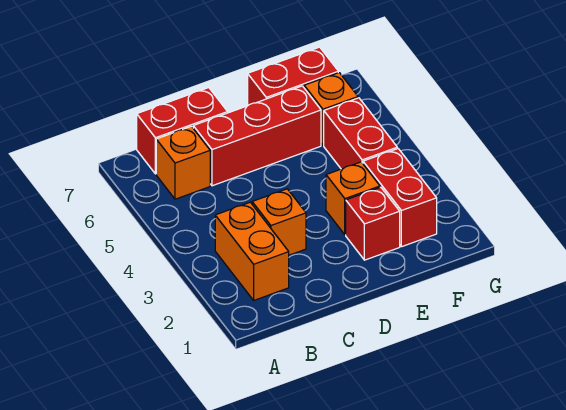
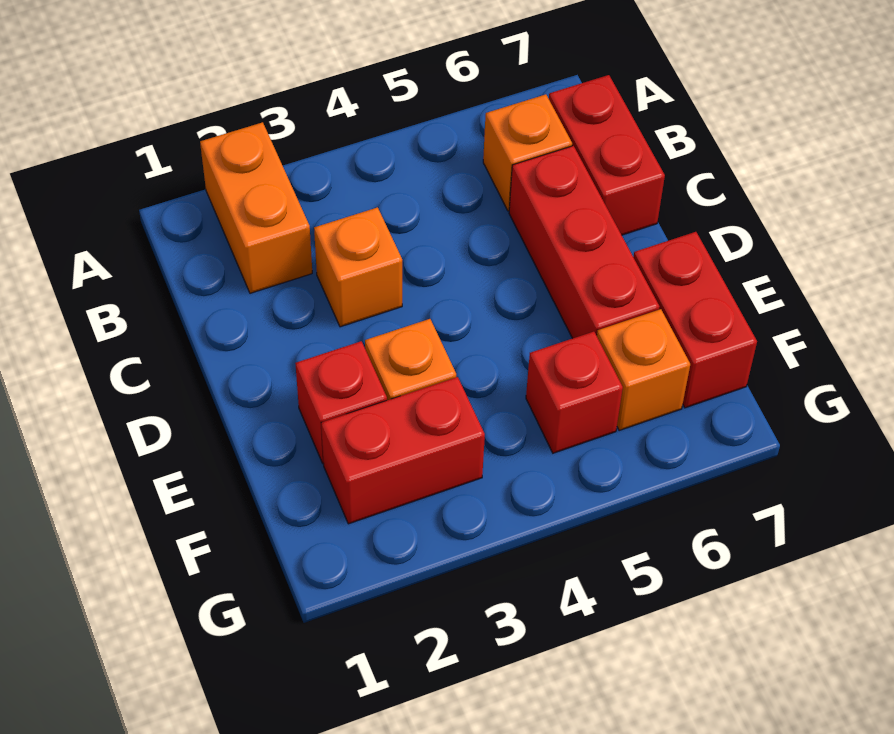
orange brick B2:B3 level 1 -> orange brick A2:B2 level 1
red brick F4:F5 level 1 -> red brick F5 level 1

